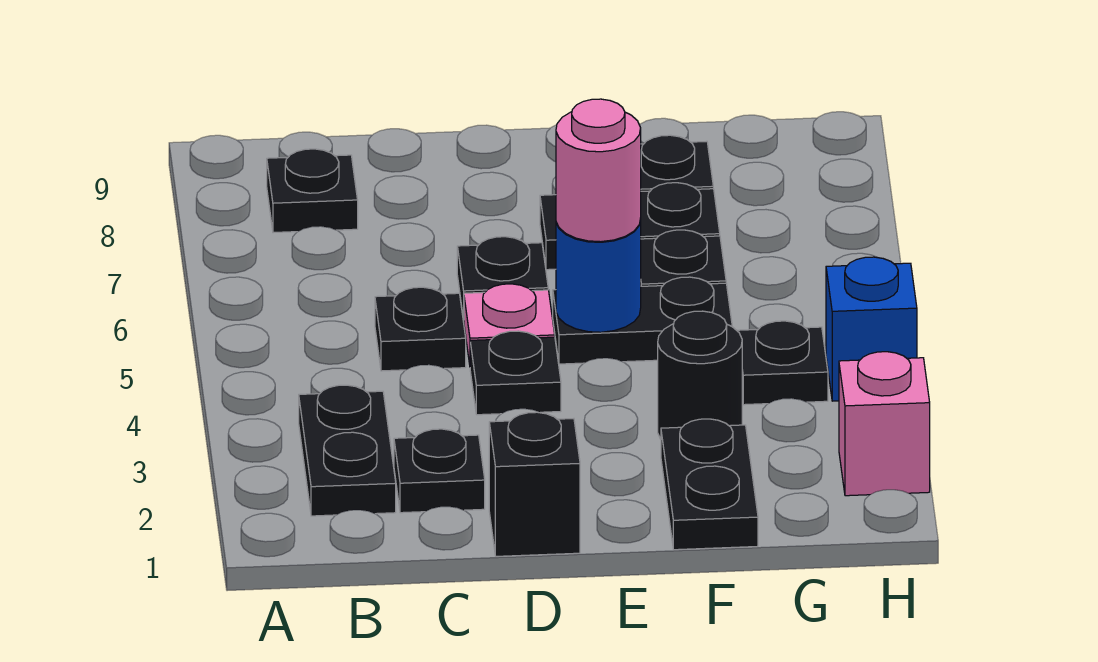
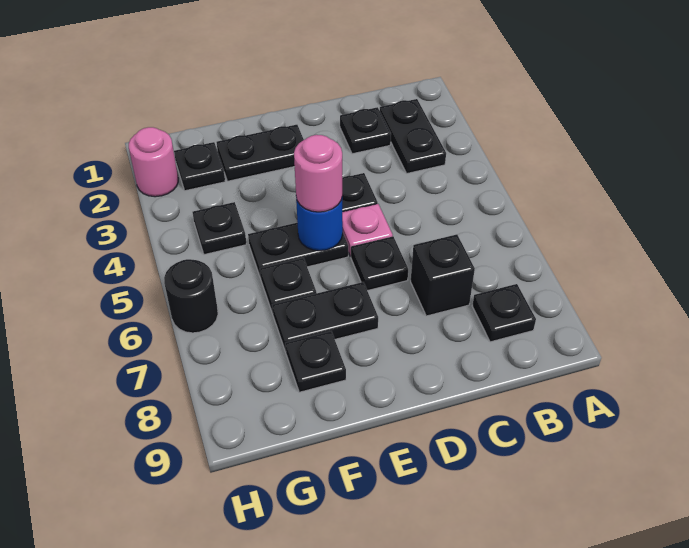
black plate C5 level 1 -> black plate G2 level 1
black brick D1 level 1 -> black brick C7 level 1
black plate F1:F2 level 1 -> black plate E2:F2 level 1
black round brick F3 level 1 -> black round brick H6 level 1
pink brick H2 level 1 -> pink round brick H2 level 1
blue brick H4 level 1 -> none

